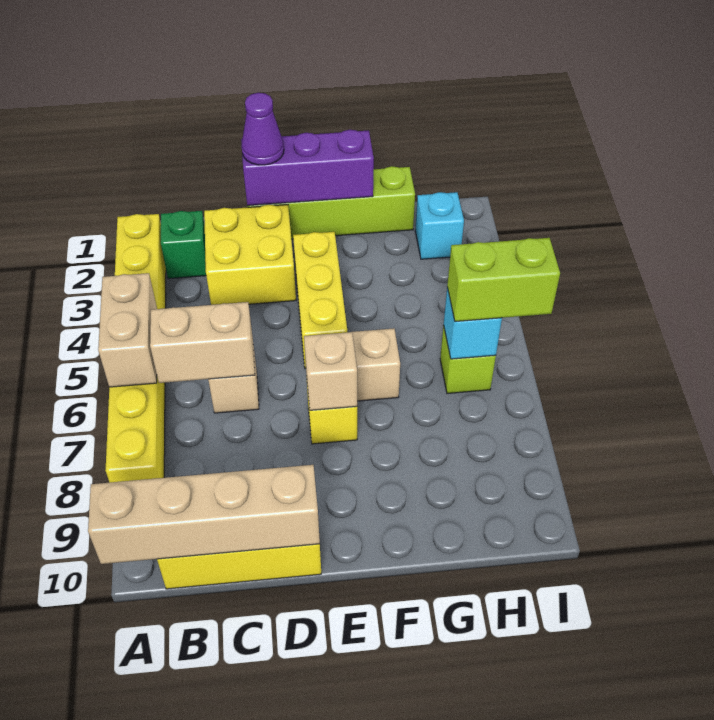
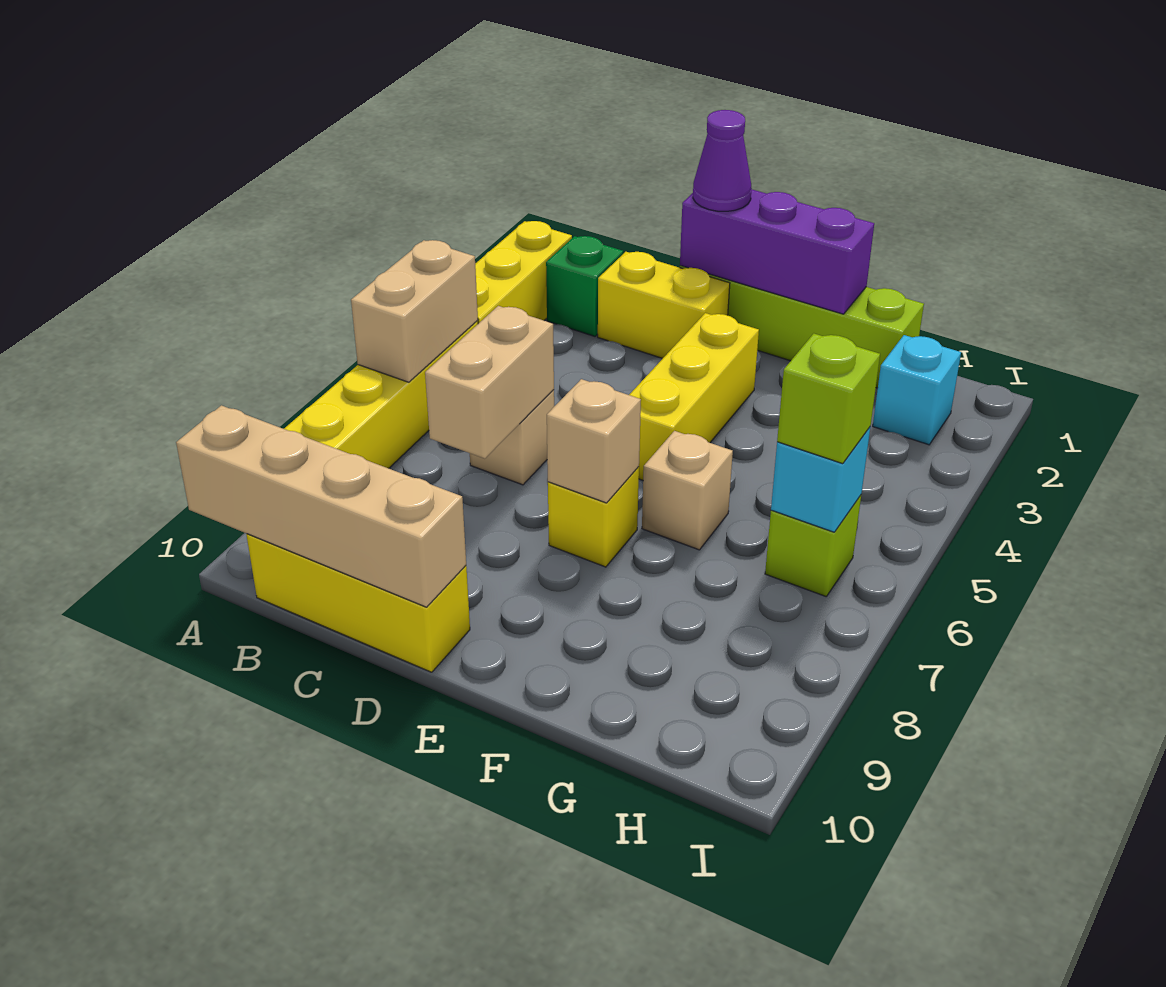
tan brick B6:C6 level 2 -> tan brick C6:C7 level 2
yellow brick C2:D3 level 1 -> yellow brick C2:D2 level 1
lime brick H6:I6 level 3 -> lime brick H6 level 3

